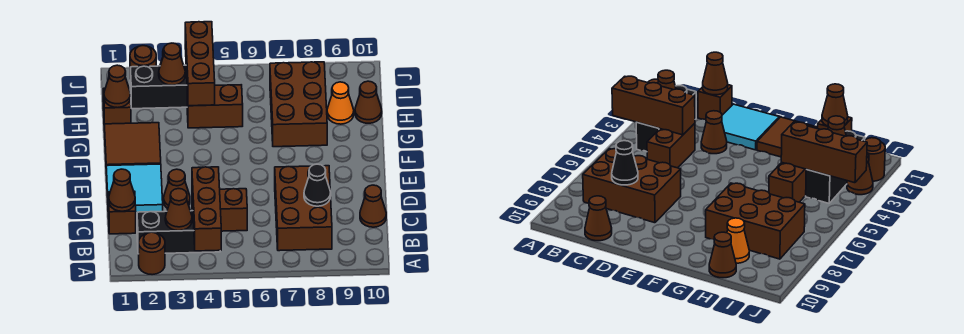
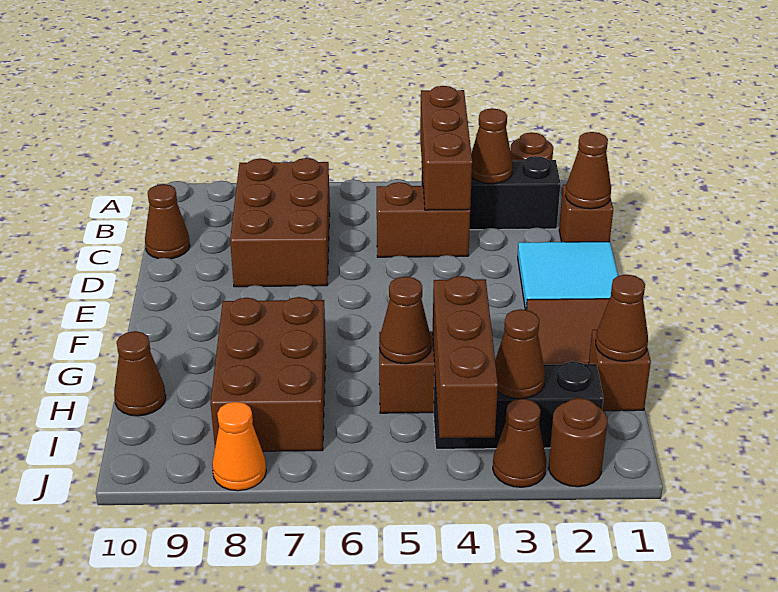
black cone C8 level 2 -> none
brown cone D3 level 1 -> brown cone H5 level 2
orange cone H9 level 1 -> orange cone J8 level 1

